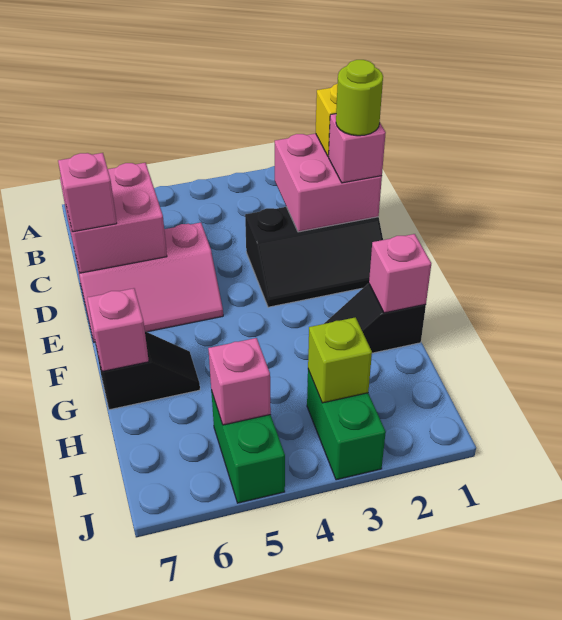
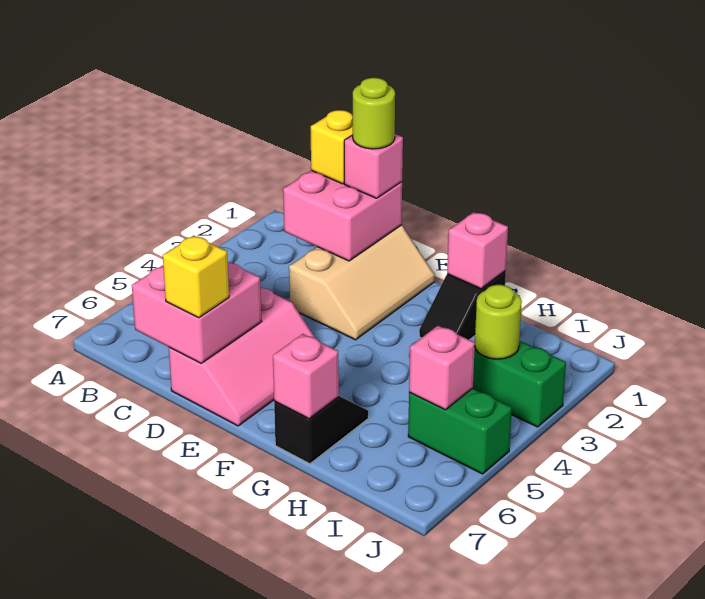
black slope D1:E3 level 1 top D -> tan slope D1:E3 level 1 top D
pink brick D7 level 3 -> yellow brick D7 level 3
lime brick I3 level 2 -> lime round brick I3 level 2

